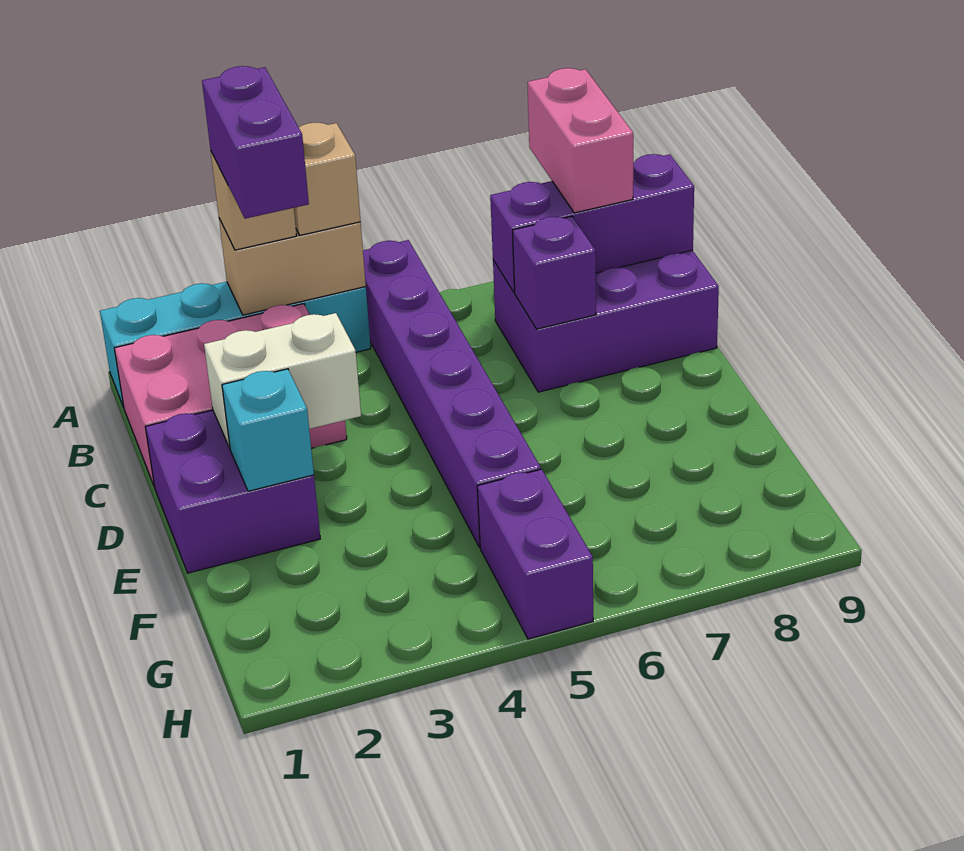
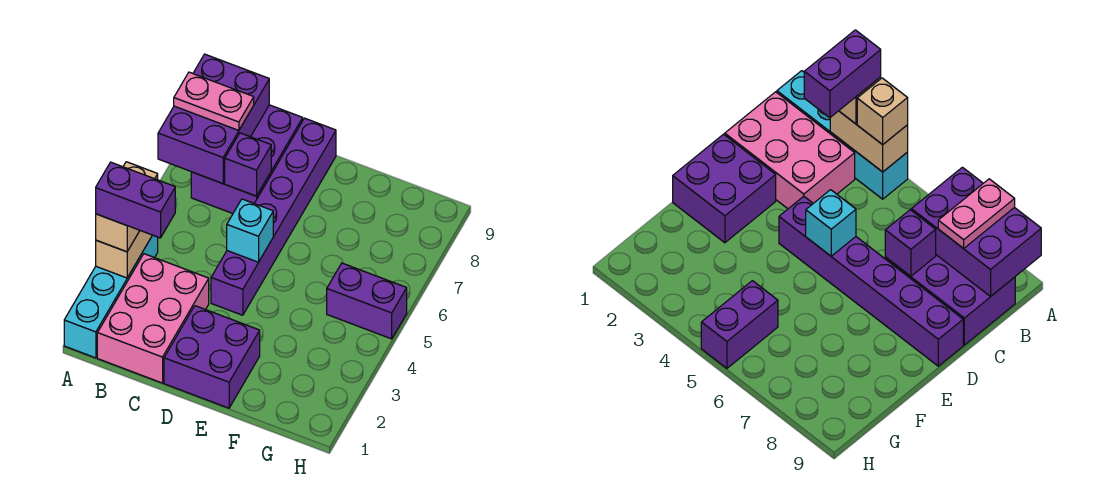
purple brick A5:F5 level 1 -> purple brick D4:D9 level 1
pink brick A8:B8 level 3 -> pink plate A8:B8 level 3
purple brick B7:B9 level 2 -> purple brick A7:B9 level 2
white brick D2:D3 level 2 -> none
cyan brick E2 level 2 -> cyan brick D5 level 2

